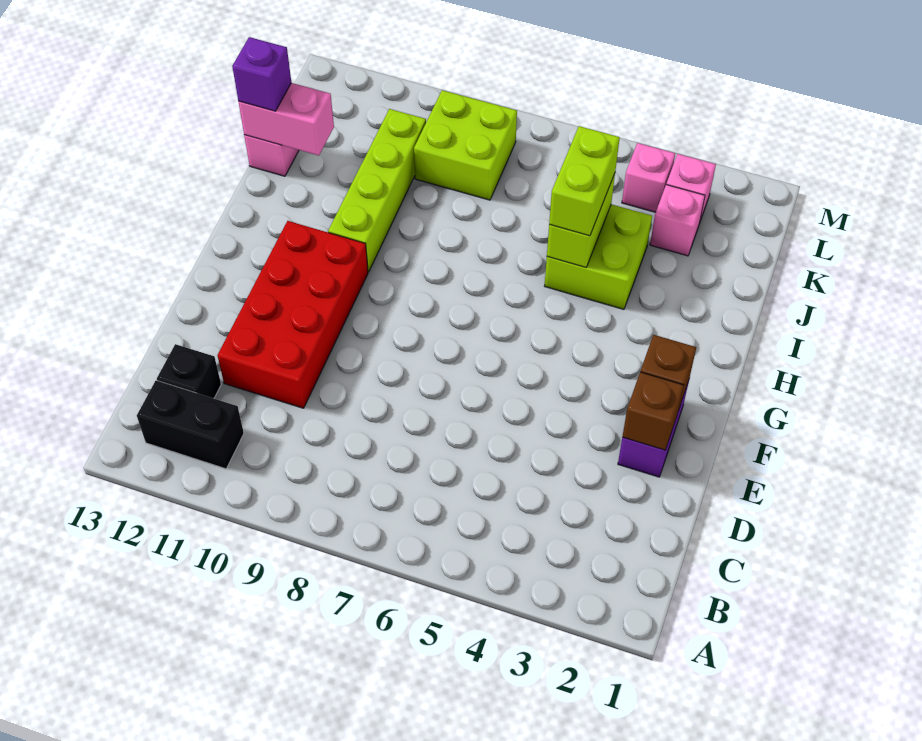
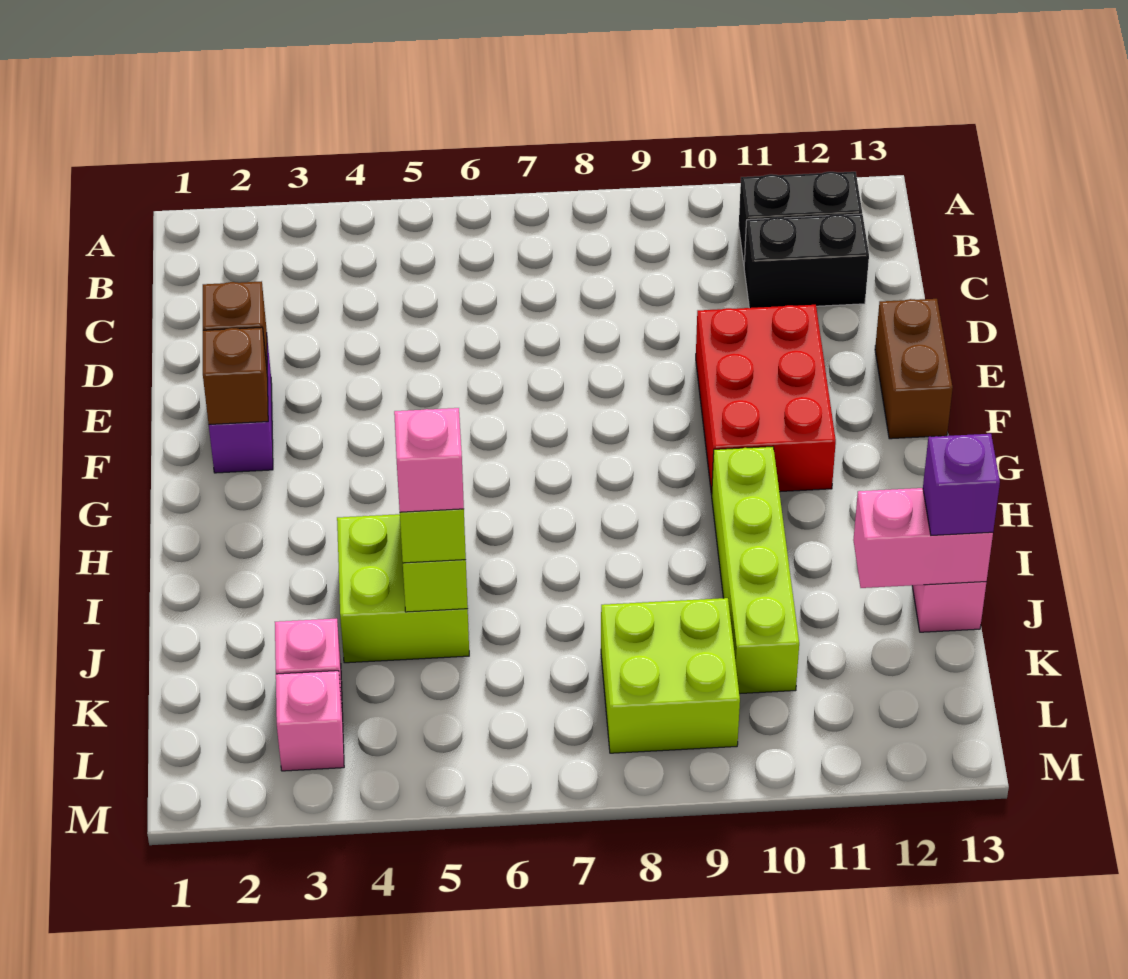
black brick C12 level 1 -> black brick C11:C12 level 1
red brick D10:G11 level 1 -> red brick E10:G11 level 1
none -> brown brick E13:F13 level 1
pink brick L4 level 1 -> pink brick J5 level 4

